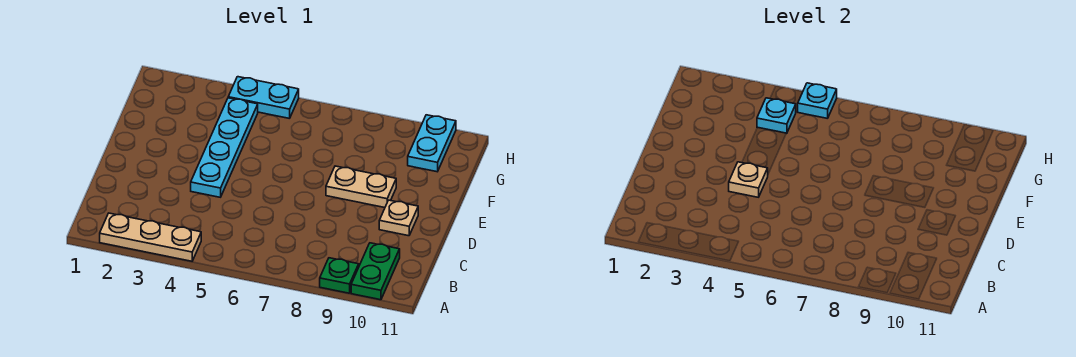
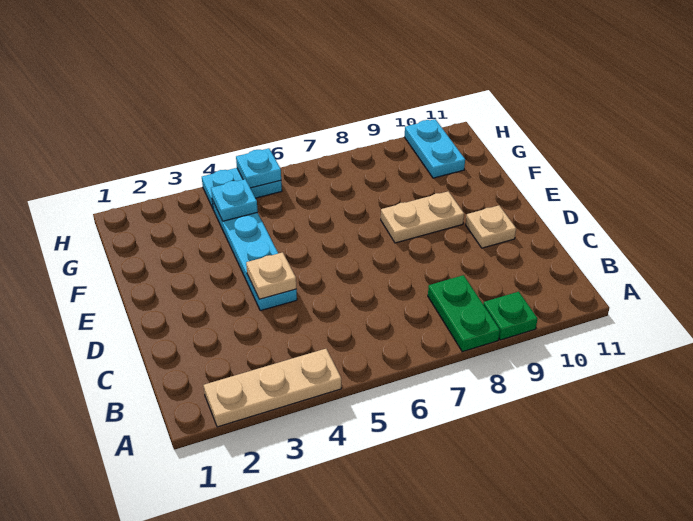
green plate A10:B10 level 1 -> green plate A8:B8 level 1

